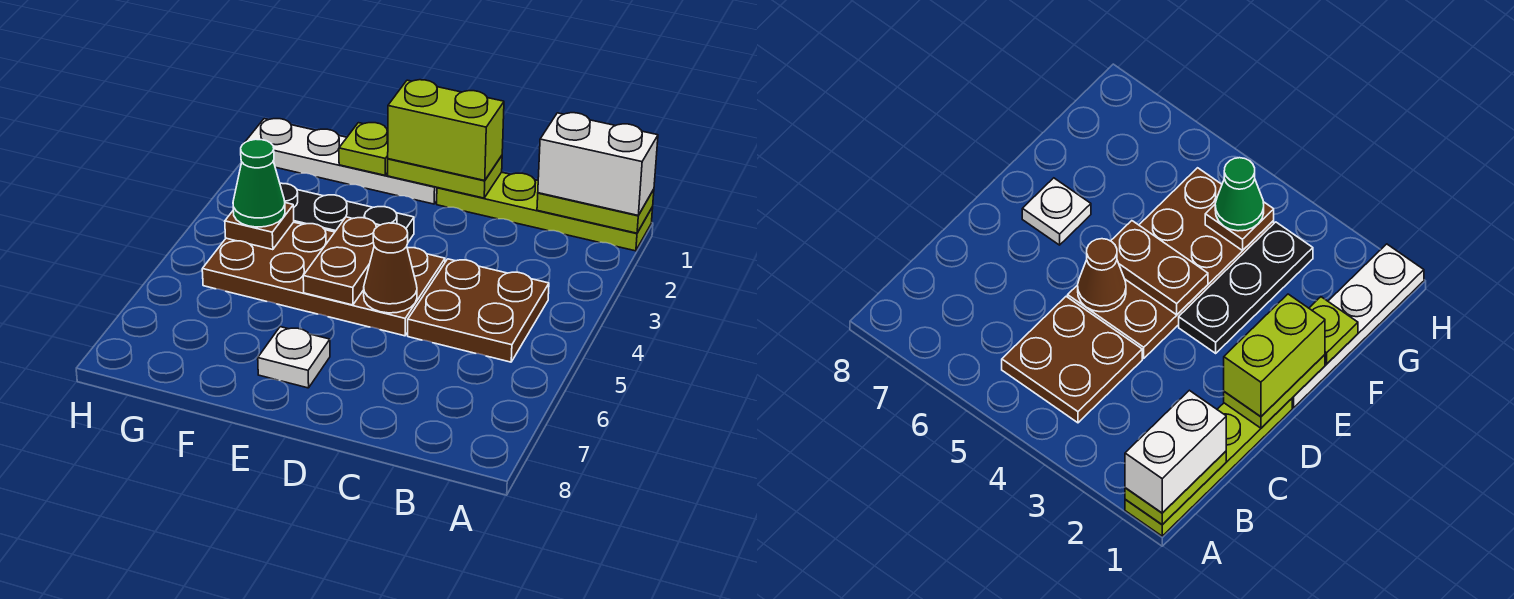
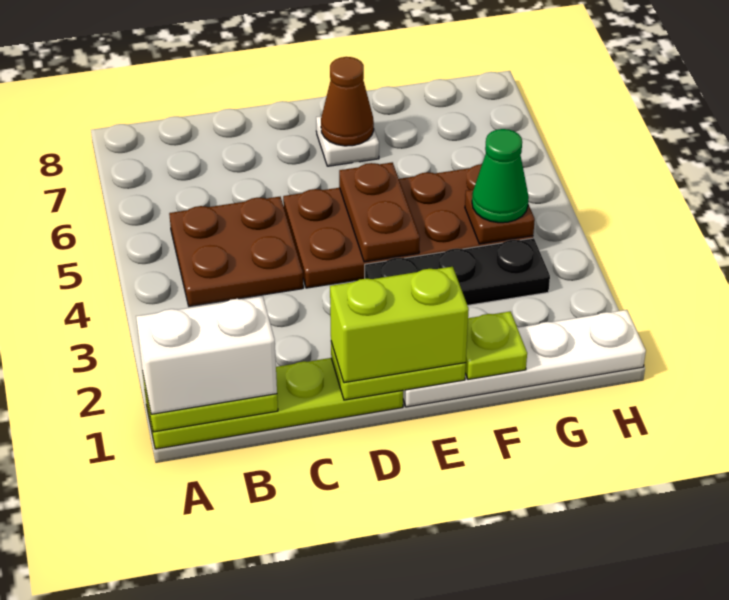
brown cone D5 level 2 -> brown cone E7 level 2

